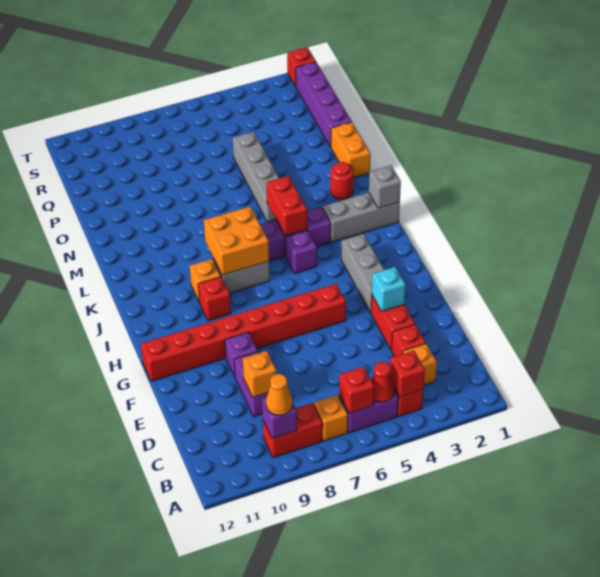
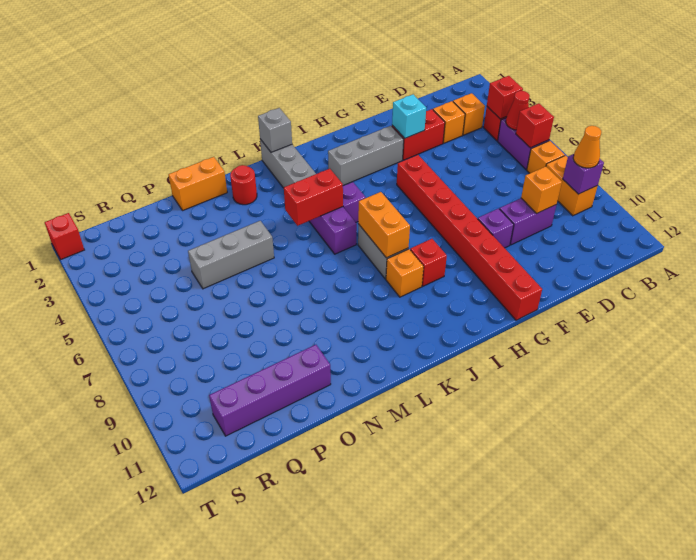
red brick B8:B9 level 1 -> orange brick B8:B9 level 1
red brick D3 level 1 -> orange brick D3 level 1
orange brick J7:K8 level 2 -> orange brick J7:J8 level 2
grey brick M5:P5 level 1 -> grey brick N5:P5 level 1
purple brick P1:S1 level 1 -> purple brick O11:R11 level 1

